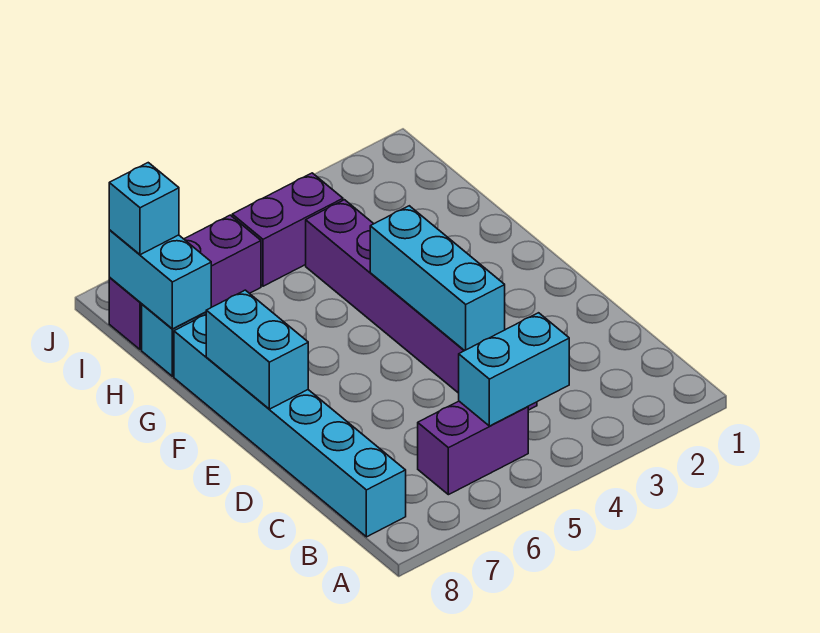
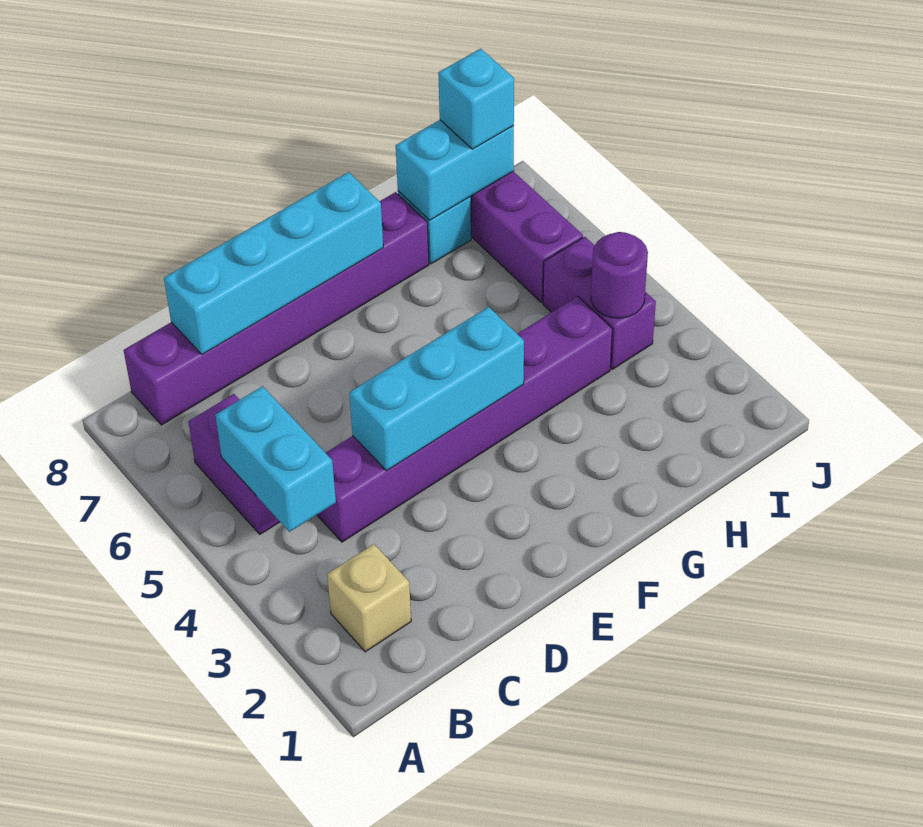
none -> tan brick B2 level 1
cyan brick B8:G8 level 1 -> purple brick B8:G8 level 1
cyan brick E8:F8 level 2 -> cyan brick C8:F8 level 2
none -> purple round brick I4 level 2

